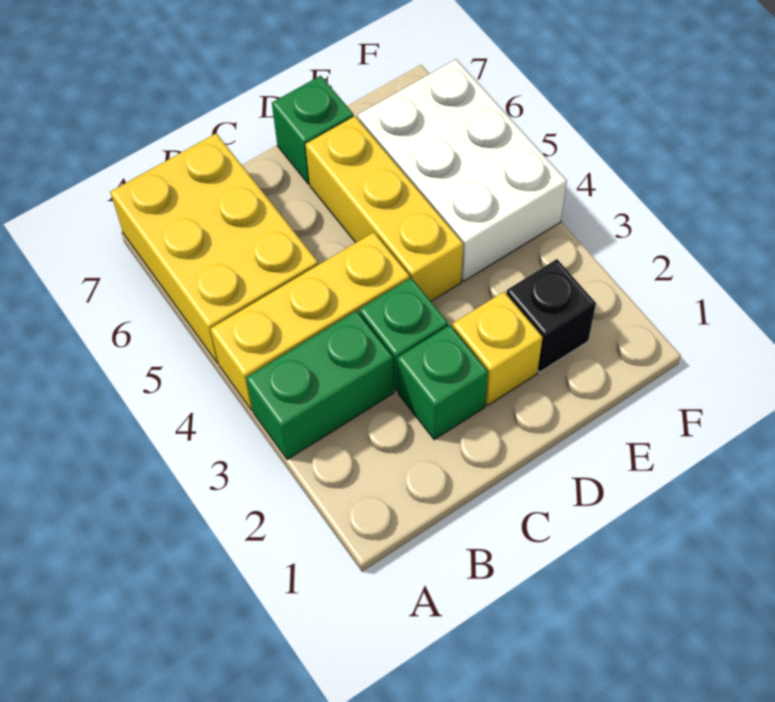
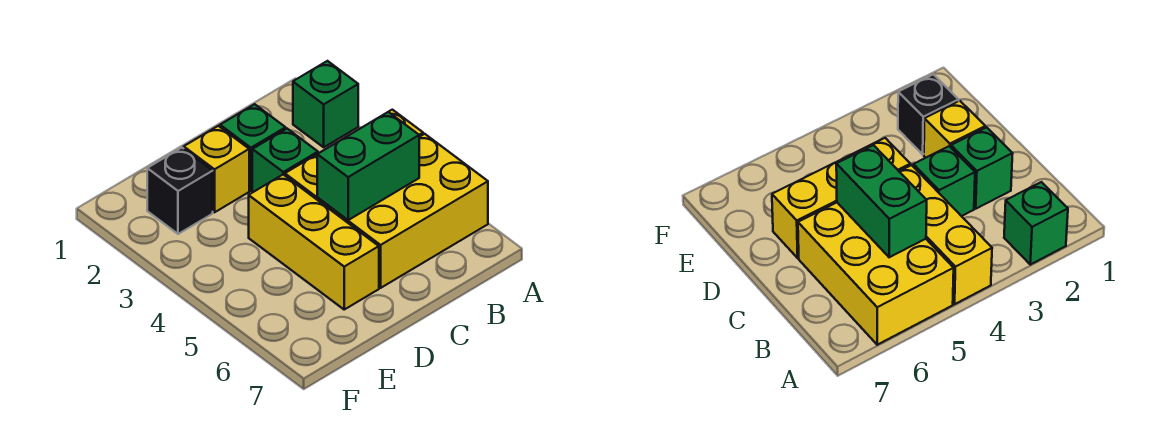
green brick A3:B3 level 1 -> green brick B5:C5 level 2
yellow brick A5:B7 level 1 -> yellow brick A5:C6 level 1
green brick D7 level 1 -> green brick A2 level 1
white brick E4:F6 level 1 -> none

